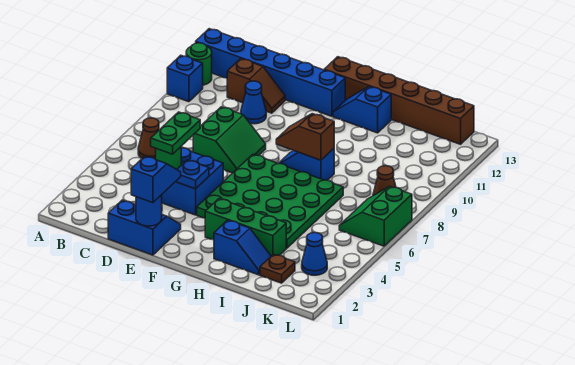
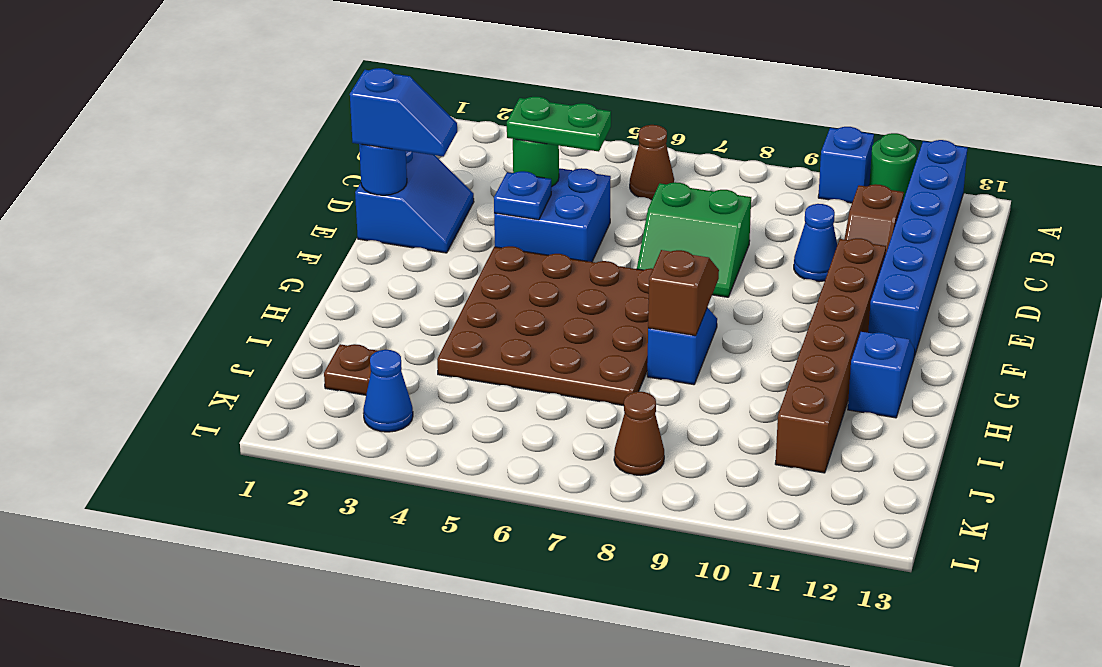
green plate F4:I7 level 1 -> brown plate F4:I7 level 1
brown brick F13:K13 level 1 -> brown brick E11:J11 level 1
green brick G3:I3 level 1 -> none
blue slope H2:I2 level 1 top H -> none
green slope K6:L7 level 1 top L -> none

